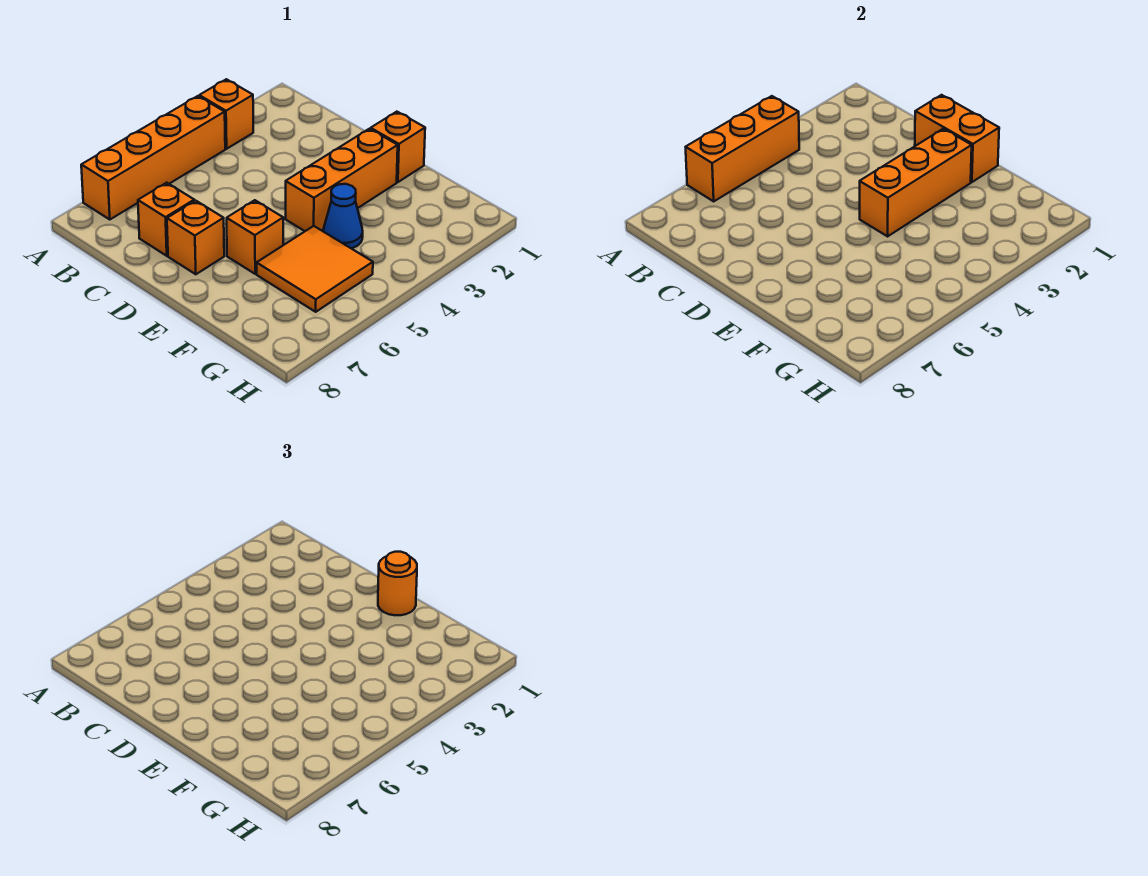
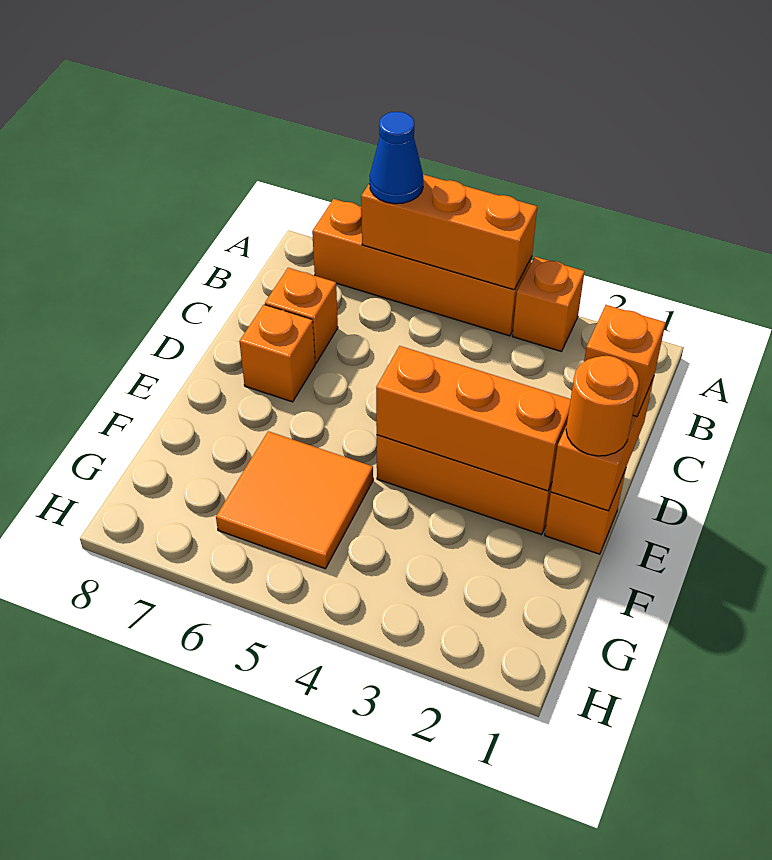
orange brick E6 level 1 -> orange brick D1 level 3
blue cone F4 level 1 -> blue cone A6 level 3

